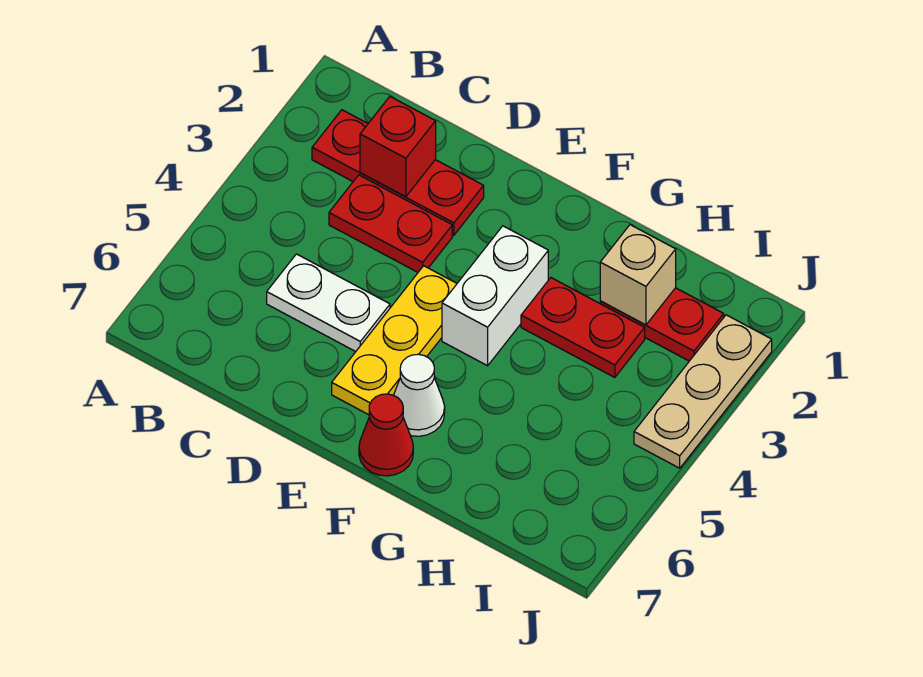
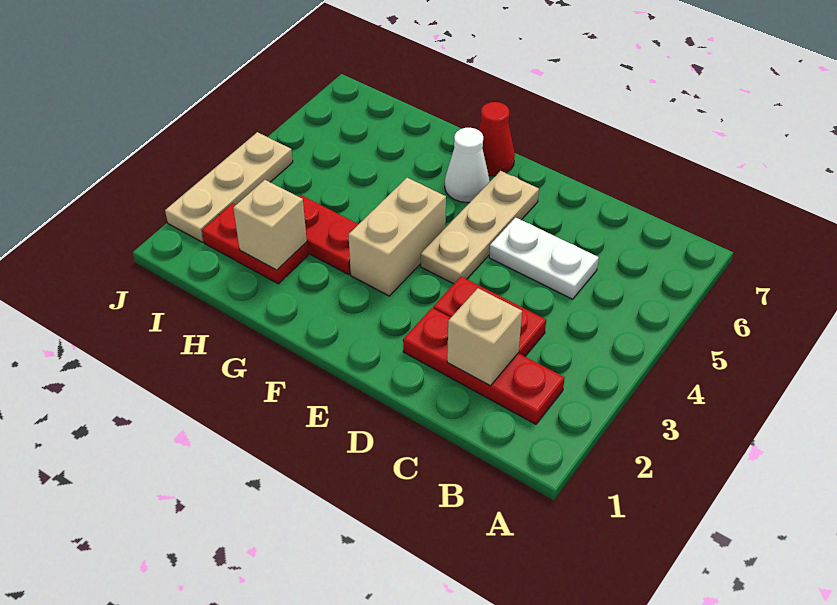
red brick C2 level 2 -> tan brick C2 level 2
yellow plate E4:E6 level 1 -> tan plate E4:E6 level 1
white brick F3:F4 level 1 -> tan brick F3:F4 level 1

